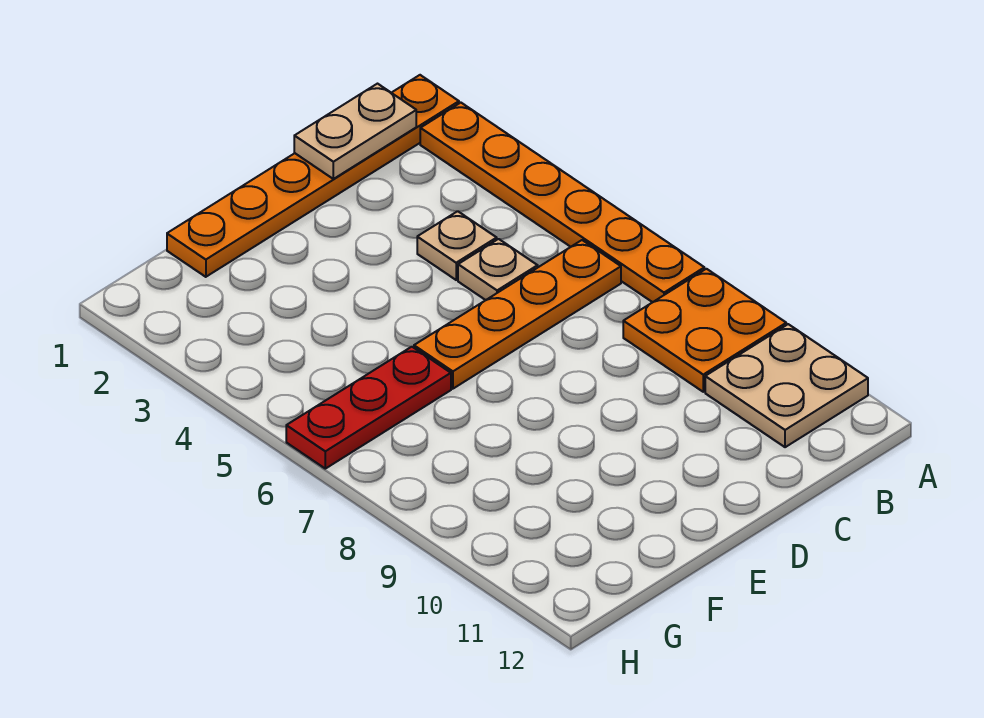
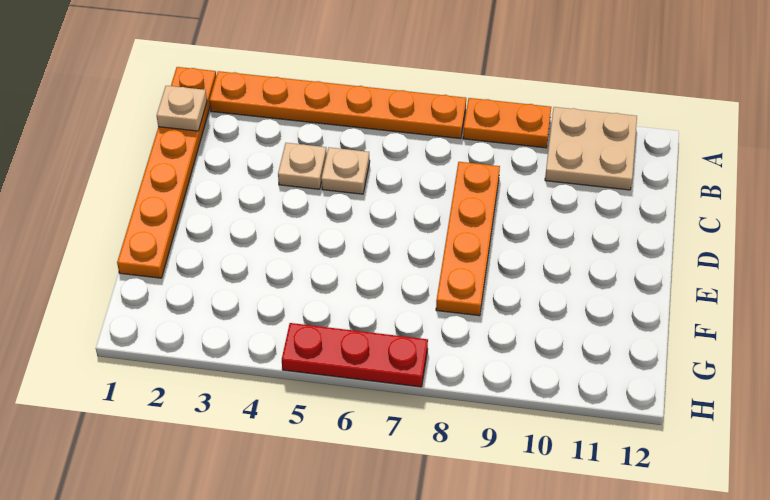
orange plate A8:B9 level 1 -> orange plate A8:A9 level 1
tan plate B1:C1 level 2 -> tan plate B1 level 2
orange plate B6:E6 level 1 -> orange plate C8:F8 level 1
red plate F6:H6 level 1 -> red plate H5:H7 level 1

